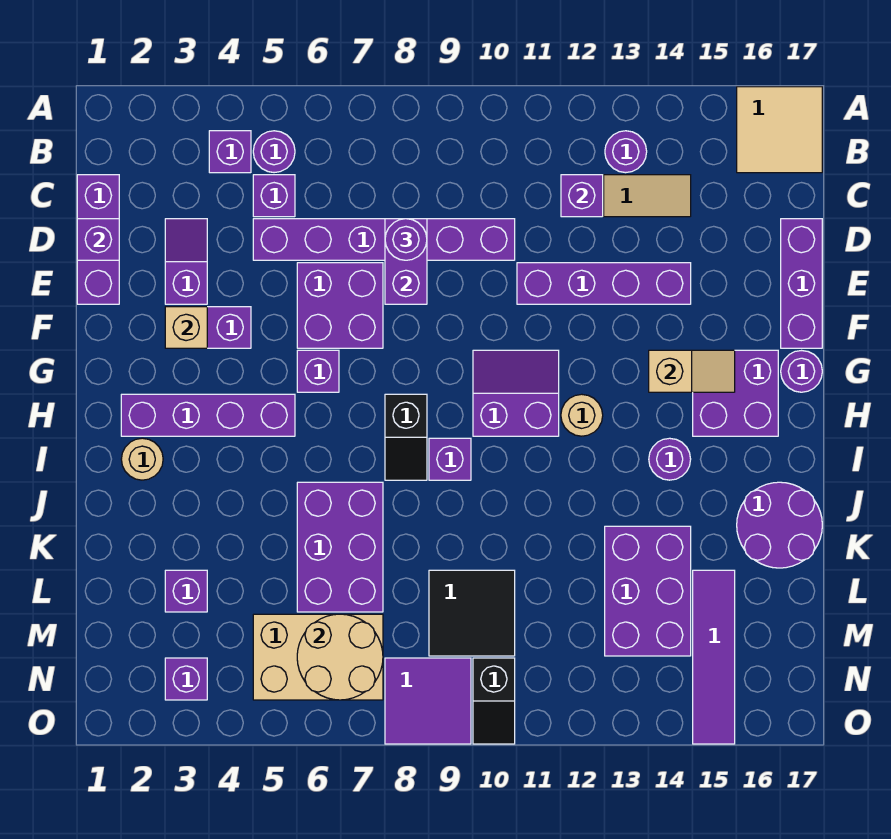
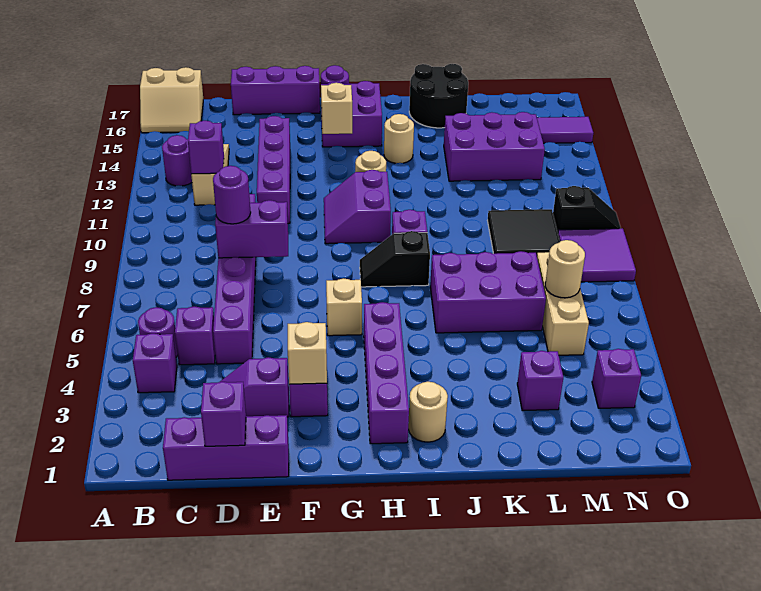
tan tile A16:B17 level 1 -> tan slope A16:B17 level 1 top 17
purple brick E6:F7 level 1 -> none
purple brick G6 level 1 -> tan brick G6 level 1
black slope H8:I8 level 1 top H -> black slope H8:I8 level 1 top I
purple round brick I14 level 1 -> tan round brick I14 level 1
purple round brick J16:K17 level 1 -> black round brick J16:K17 level 1
tan brick M5:N7 level 1 -> tan brick M5:M7 level 1
tan round brick M6:N7 level 2 -> tan round brick M6 level 2

